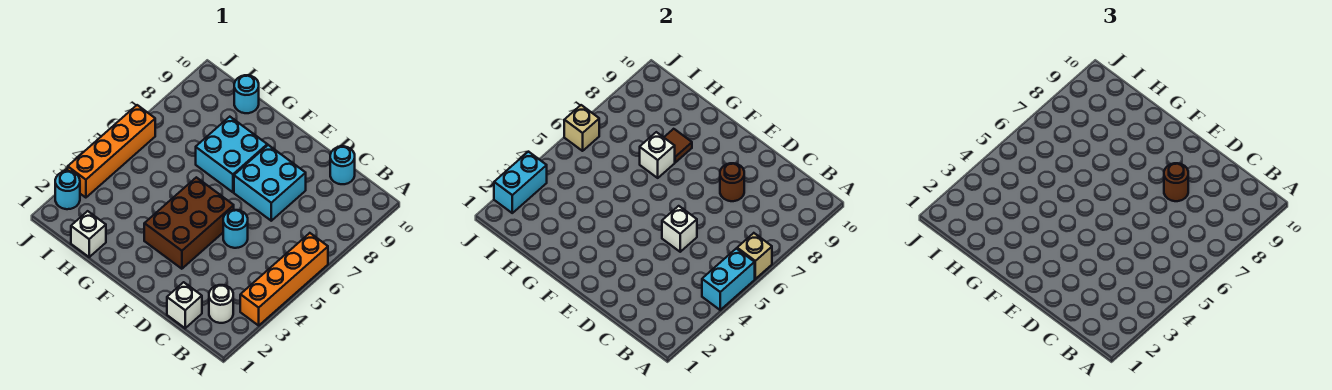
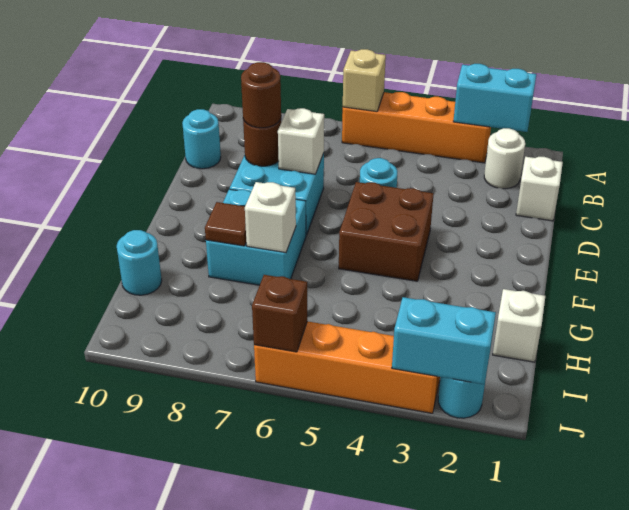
cyan brick A4:A5 level 2 -> cyan brick A2:A3 level 2
white brick D5 level 2 -> white brick D7 level 2
brown brick E3:F5 level 1 -> brown brick E4:F5 level 1
tan brick J6 level 2 -> brown brick J6 level 2

